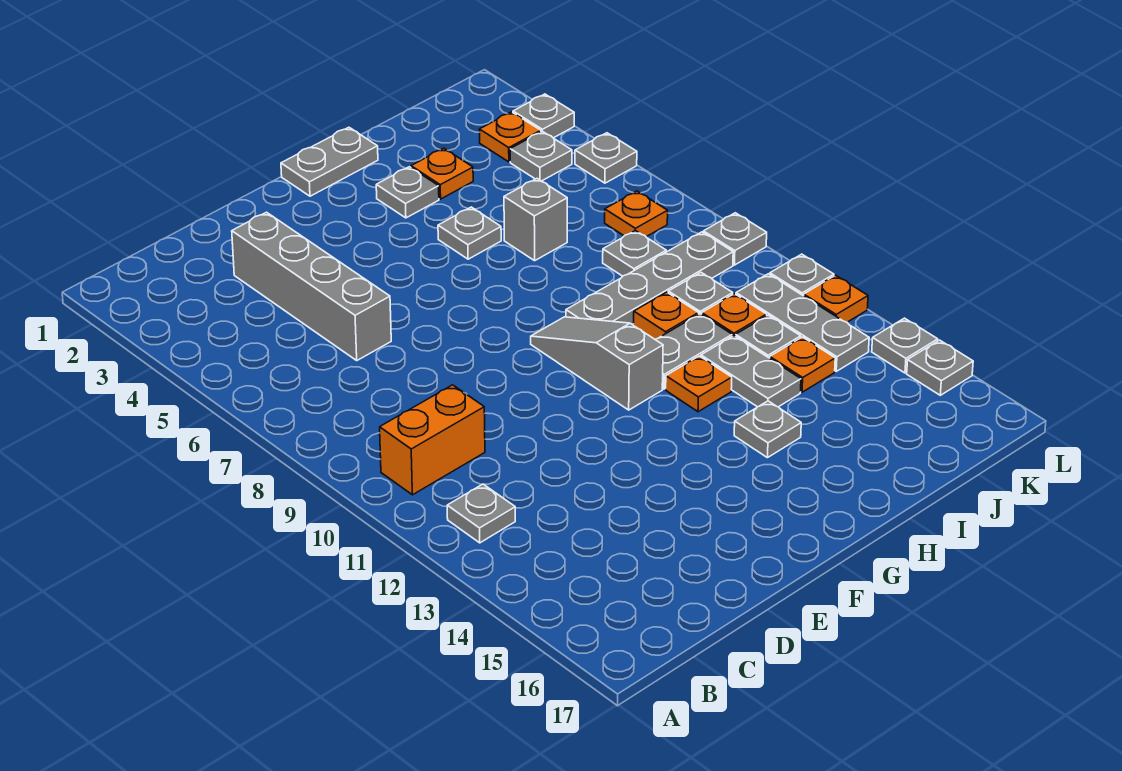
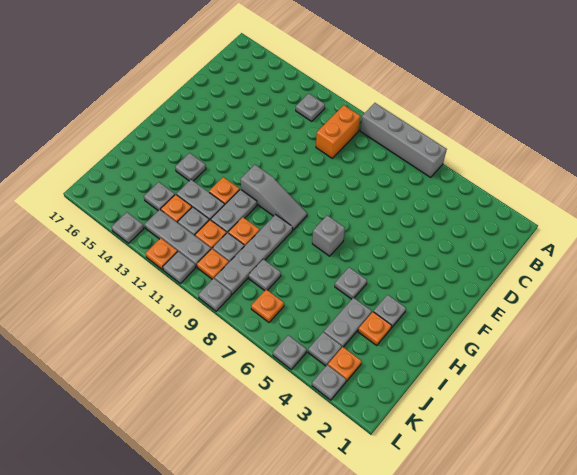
grey brick D3:D6 level 1 -> grey brick A6:A9 level 1
grey plate G1:H1 level 1 -> grey plate I4:J4 level 1
grey brick I6 level 1 -> grey brick G7 level 1
none -> orange plate K10 level 1
grey plate L15 level 1 -> grey plate J14 level 1

